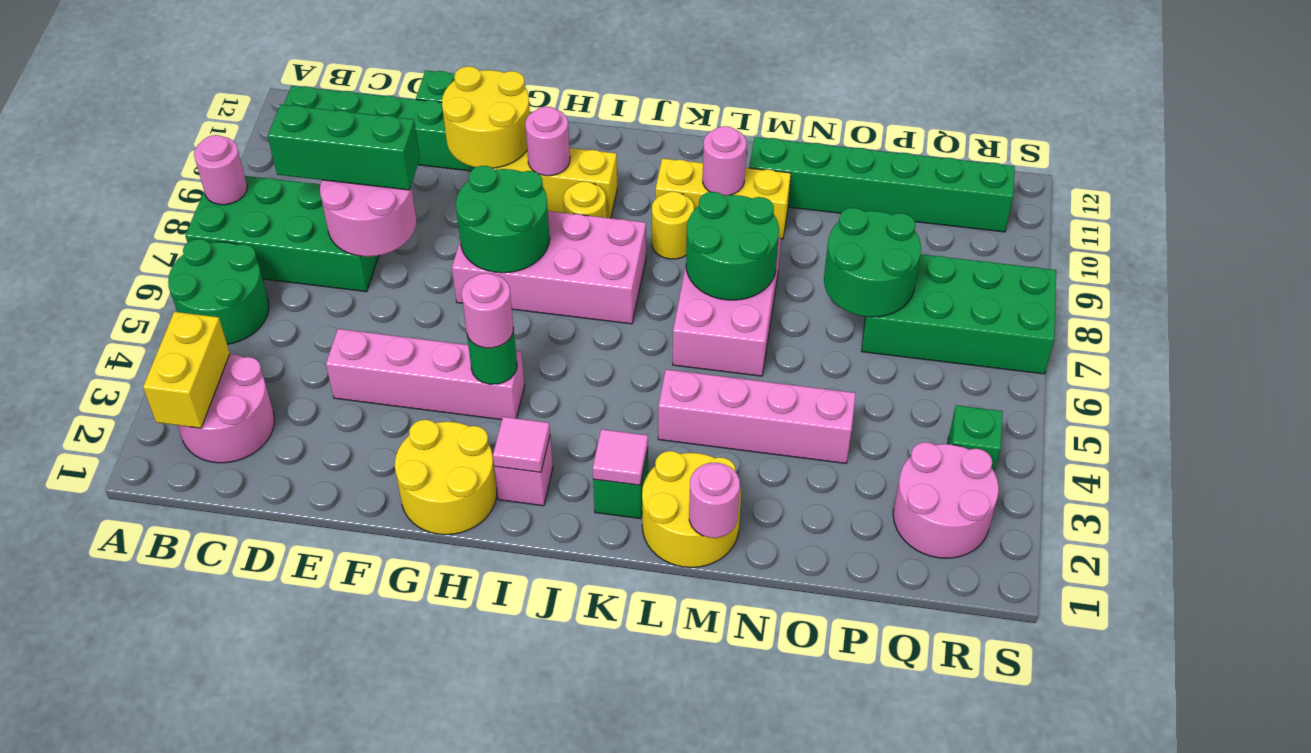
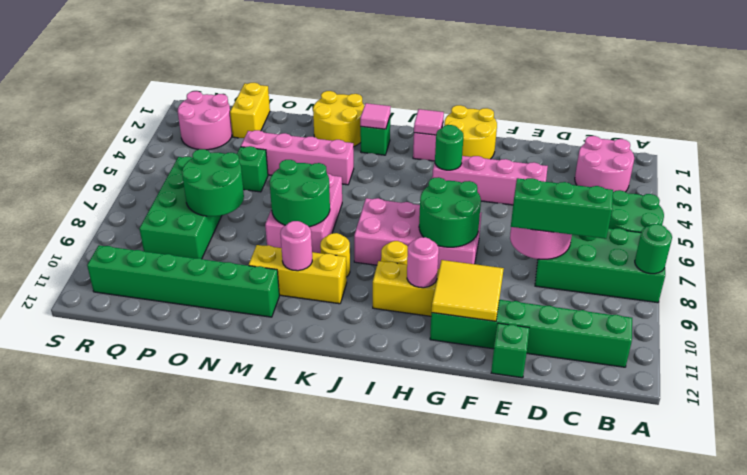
pink round brick A8 level 2 -> green round brick A8 level 2
yellow brick B2:B3 level 2 -> yellow brick P1:P2 level 1
yellow round brick F10:G11 level 2 -> yellow tile F10:G11 level 2
pink round brick H4 level 3 -> none
pink round brick M1 level 2 -> none
green brick P7:S8 level 1 -> green brick P6:Q9 level 1
green brick R4 level 1 -> green brick O5 level 1

